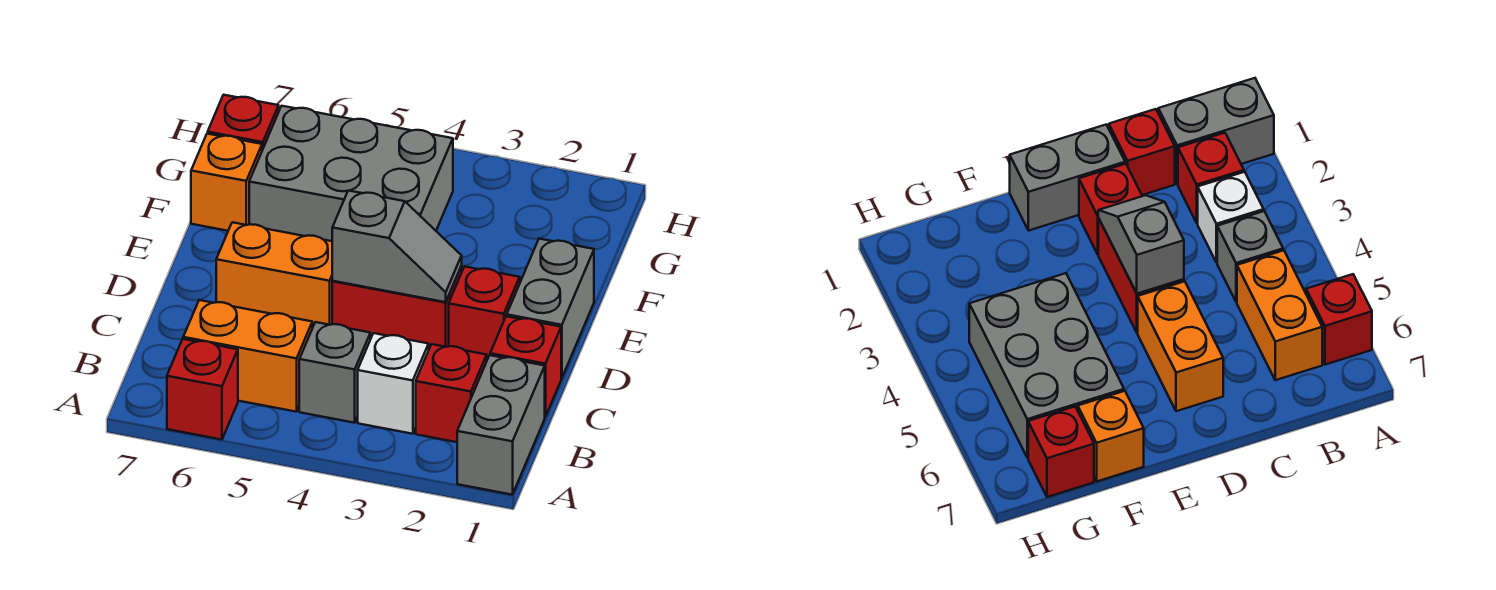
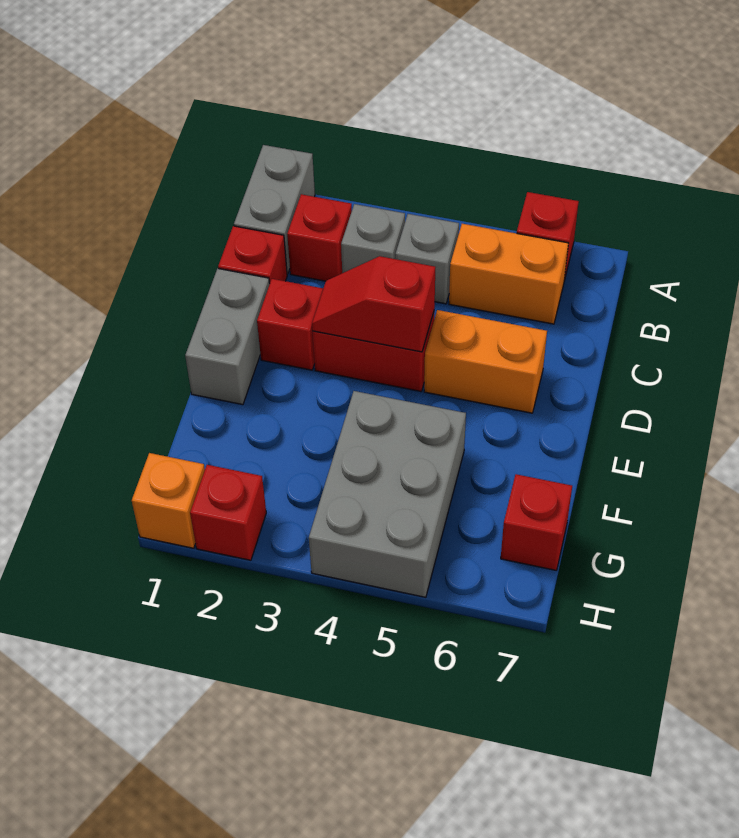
white brick B3 level 1 -> grey brick B3 level 1
grey slope D3:D4 level 2 top 4 -> red slope D3:D4 level 2 top 4
grey brick F4:G6 level 1 -> grey brick F4:H5 level 1
orange brick F7 level 1 -> orange brick H1 level 1
none -> red brick H2 level 1

